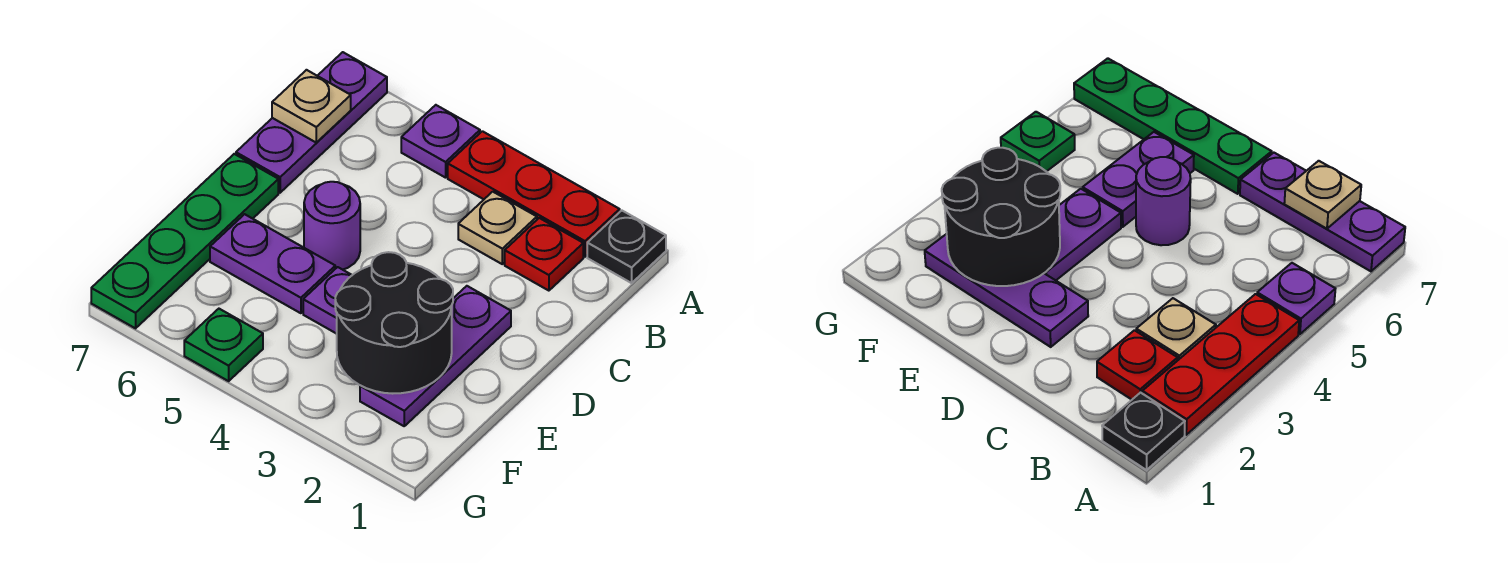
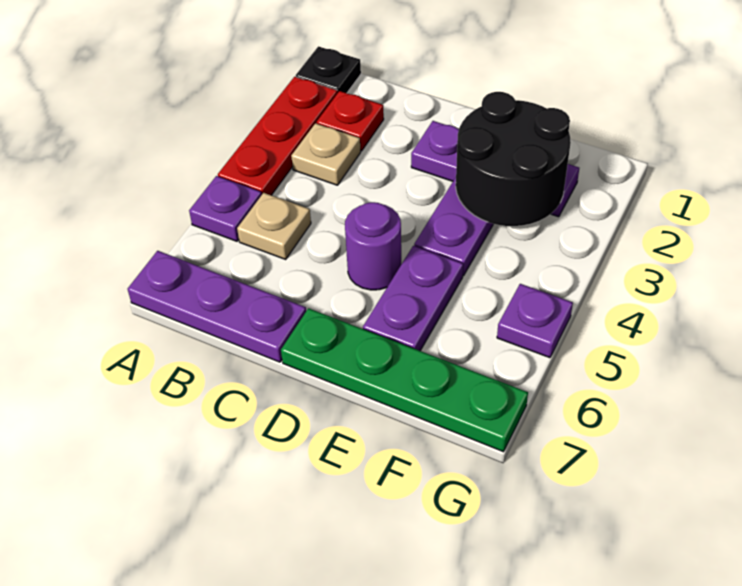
tan plate B7 level 2 -> tan plate B5 level 1
green plate G5 level 1 -> purple plate G5 level 1

